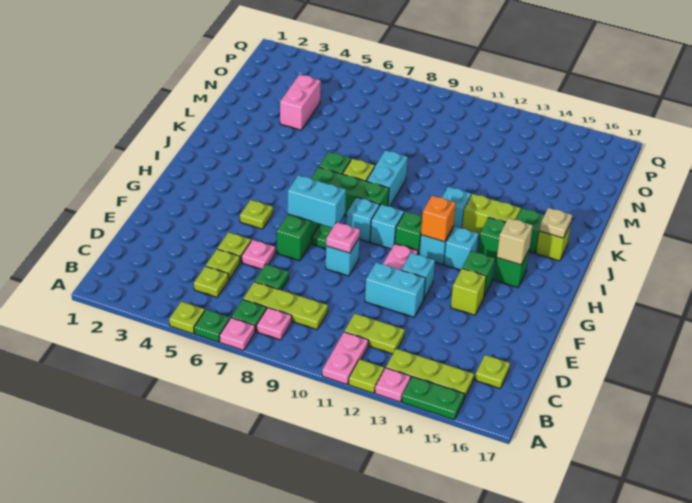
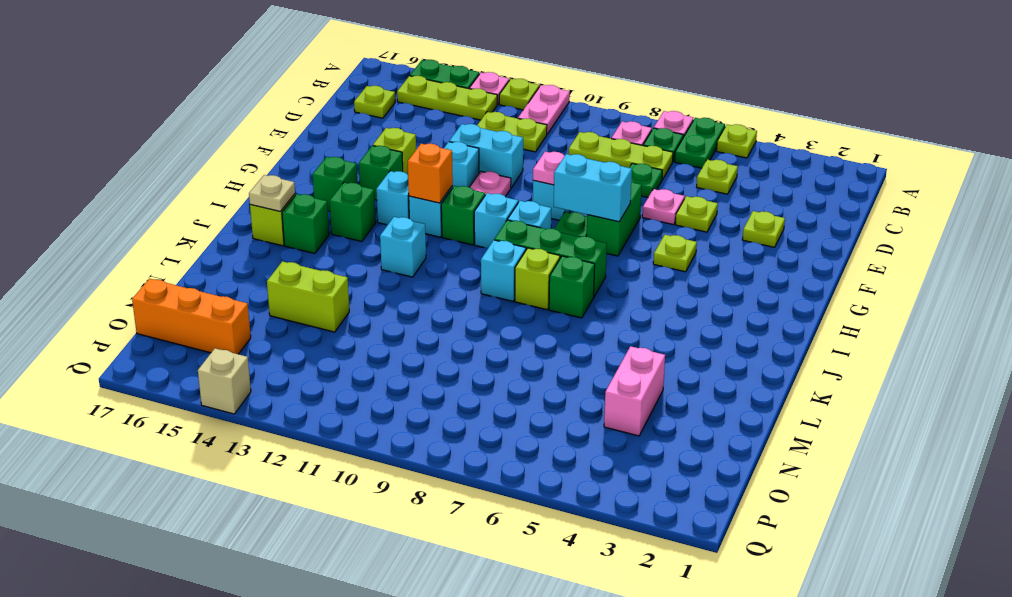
green plate A6 level 1 -> green plate A6:B6 level 1
lime plate D5 level 1 -> lime plate E3 level 1
tan brick H15 level 2 -> tan brick Q14 level 1
cyan brick J9:K9 level 1 -> cyan brick J9 level 1
lime brick J13:J14 level 1 -> lime brick M13:M14 level 1
none -> orange brick O15:O17 level 1

